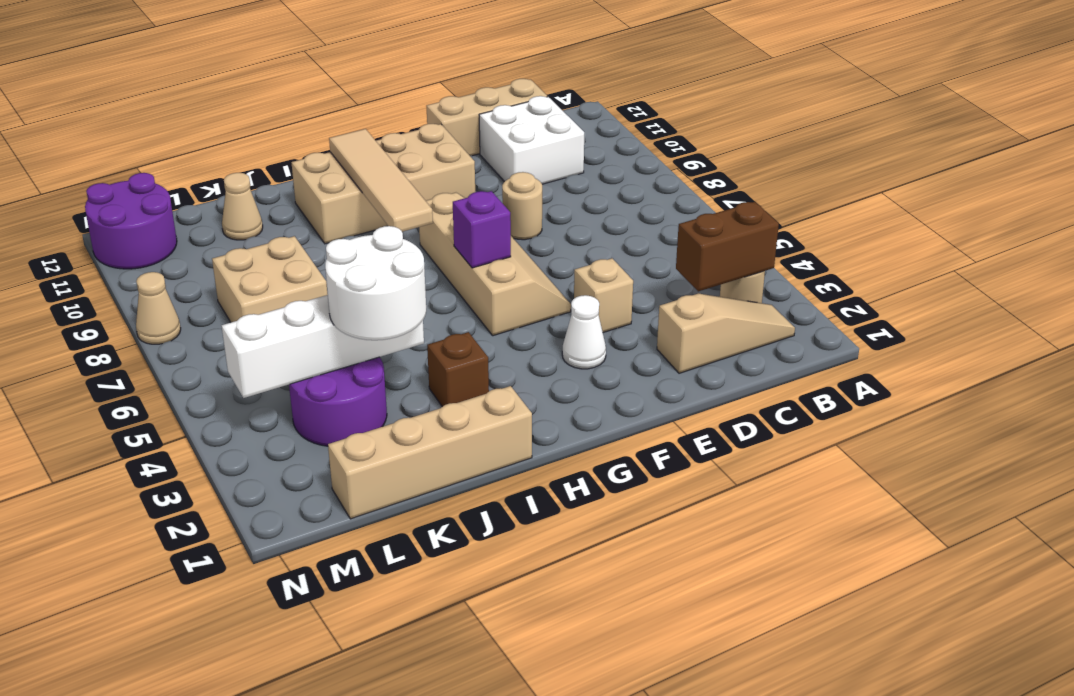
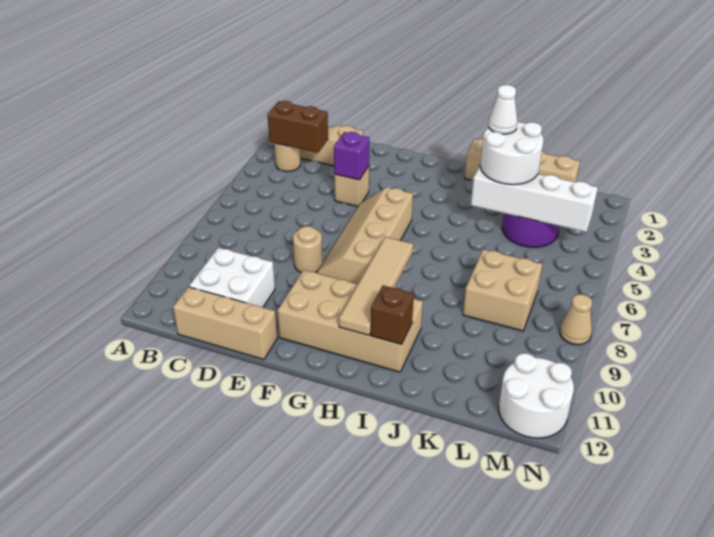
white cone F3 level 1 -> white cone J3 level 4
purple brick G6 level 2 -> purple brick E4 level 2
brown brick I3 level 1 -> brown brick I11 level 2
tan cone K11 level 1 -> none
purple round brick M11:N12 level 1 -> white round brick M11:N12 level 1

